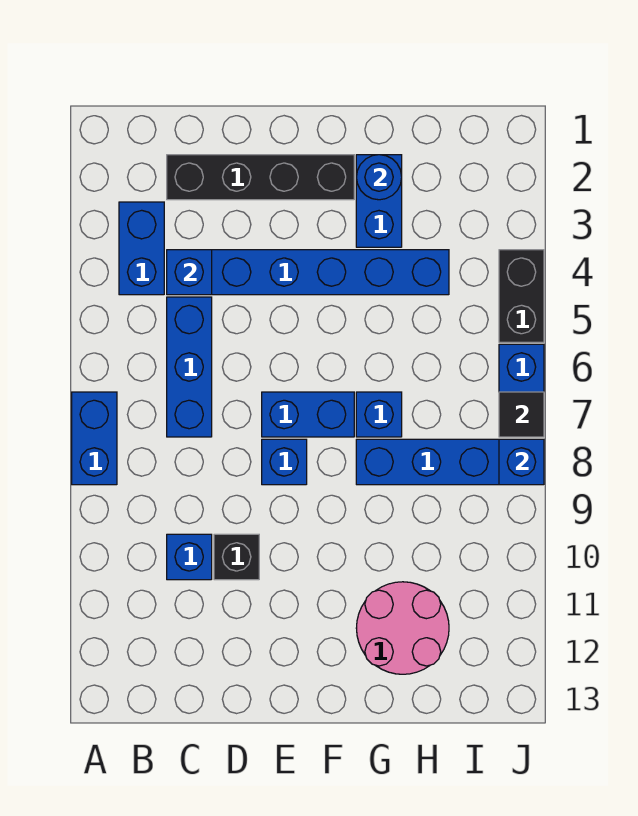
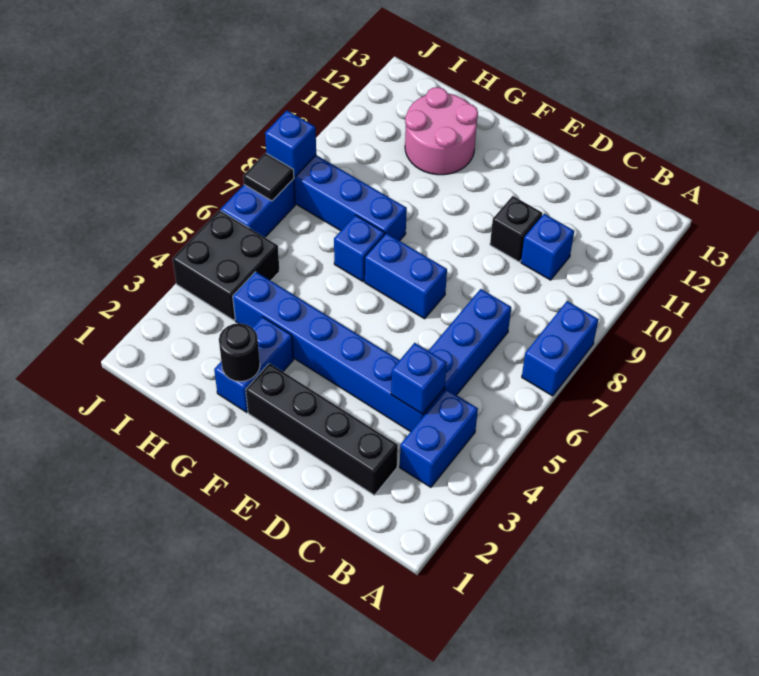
blue brick E8 level 1 -> none
blue round brick G2 level 2 -> black round brick G2 level 2
black brick J4:J5 level 1 -> black brick I4:J5 level 1

